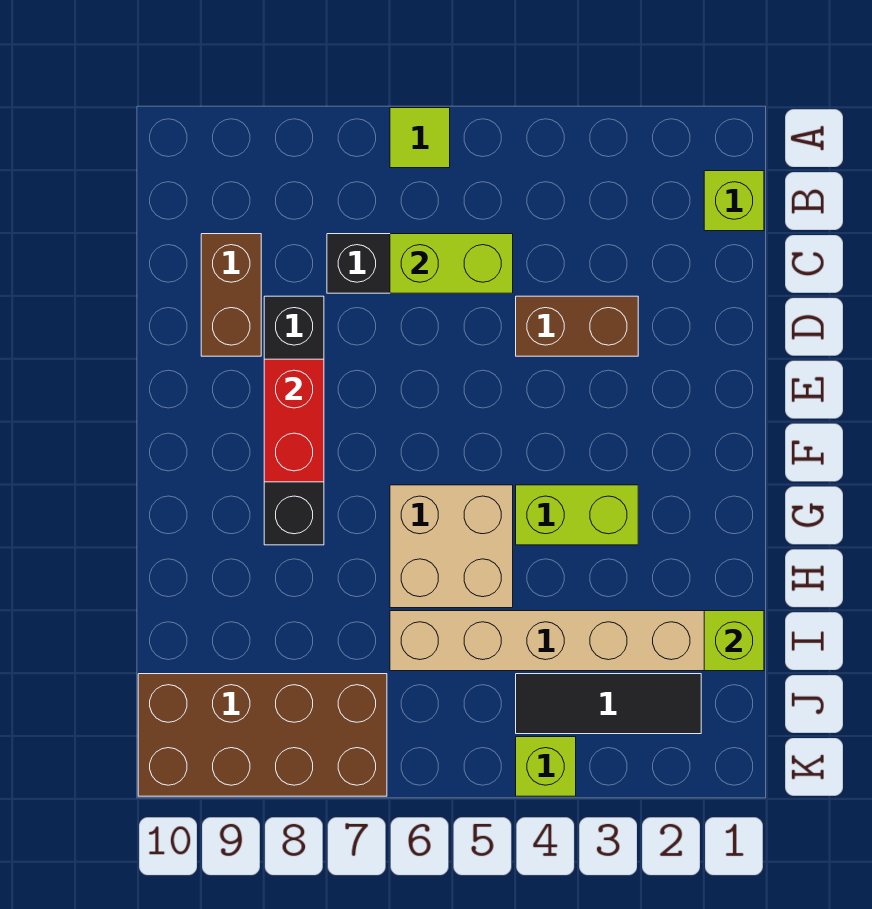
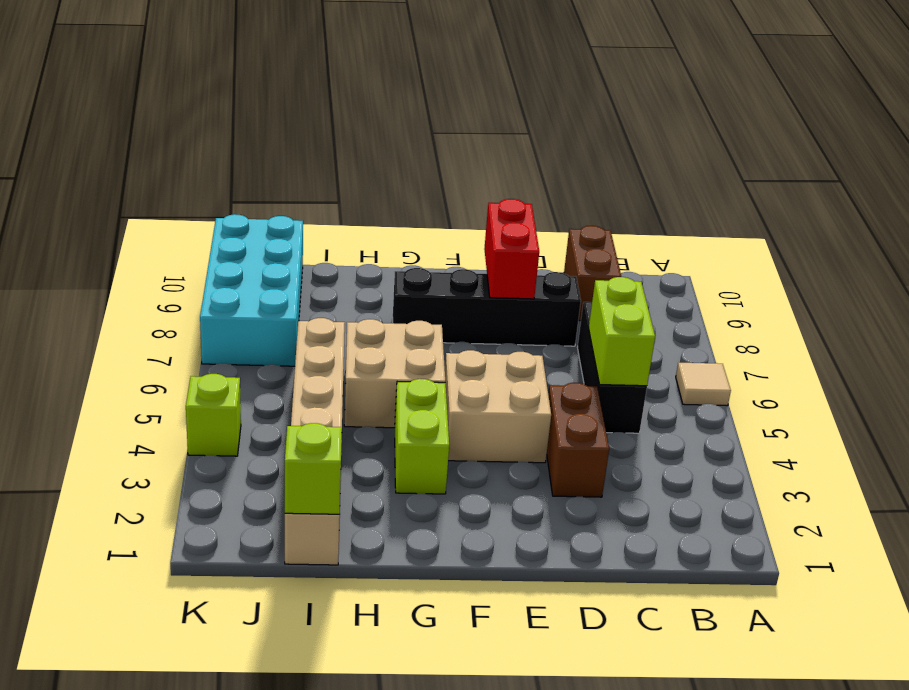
lime tile A6 level 1 -> tan tile A6 level 1
lime brick B1 level 1 -> none
brown brick C9:D9 level 1 -> brown brick C9:C10 level 1
none -> tan brick E4:F5 level 1
red brick E8:F8 level 2 -> red brick E8:E9 level 2
black tile J2:J4 level 1 -> none
brown brick J7:K10 level 1 -> cyan brick J7:K10 level 1

